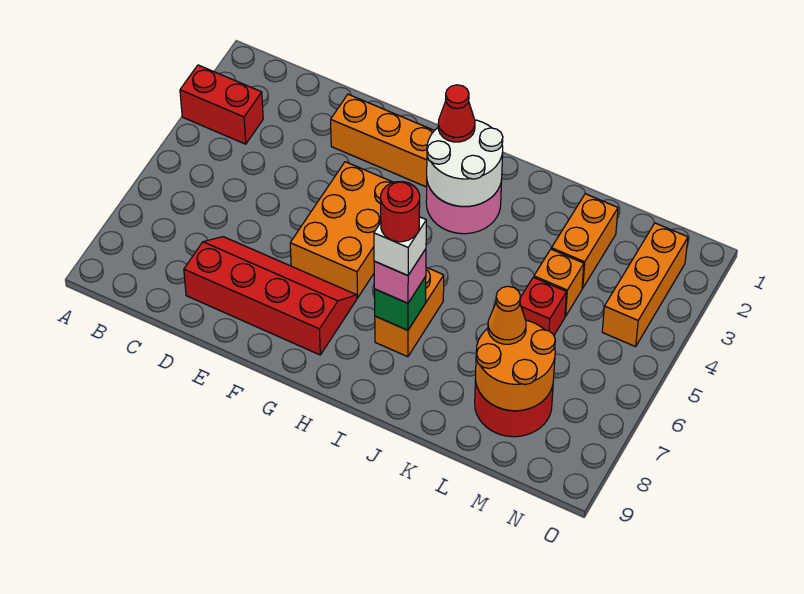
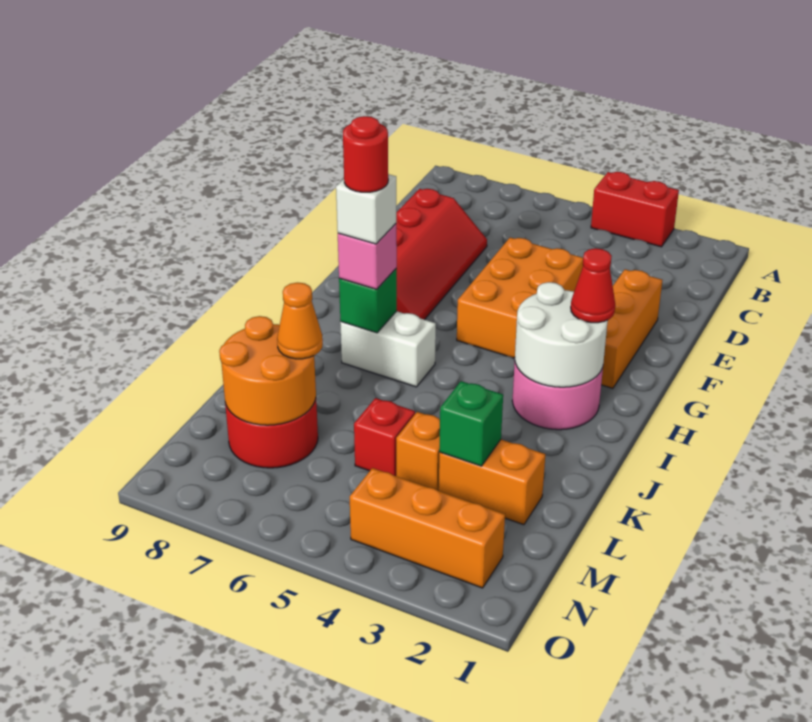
red brick A3:B3 level 1 -> red brick A3:A4 level 1
orange brick F4:G6 level 1 -> orange brick E4:G5 level 1
orange brick I6:I7 level 1 -> white brick I6:I7 level 1
none -> green brick L3 level 2

